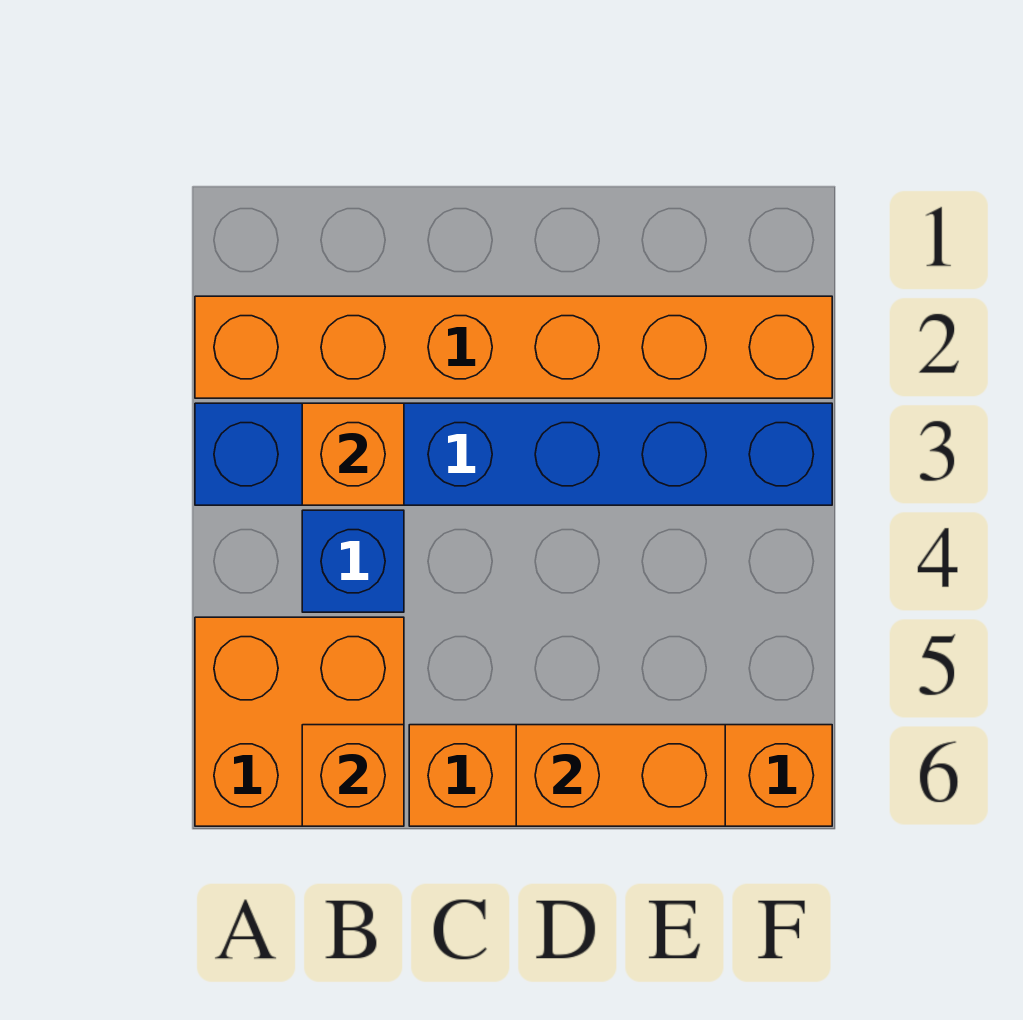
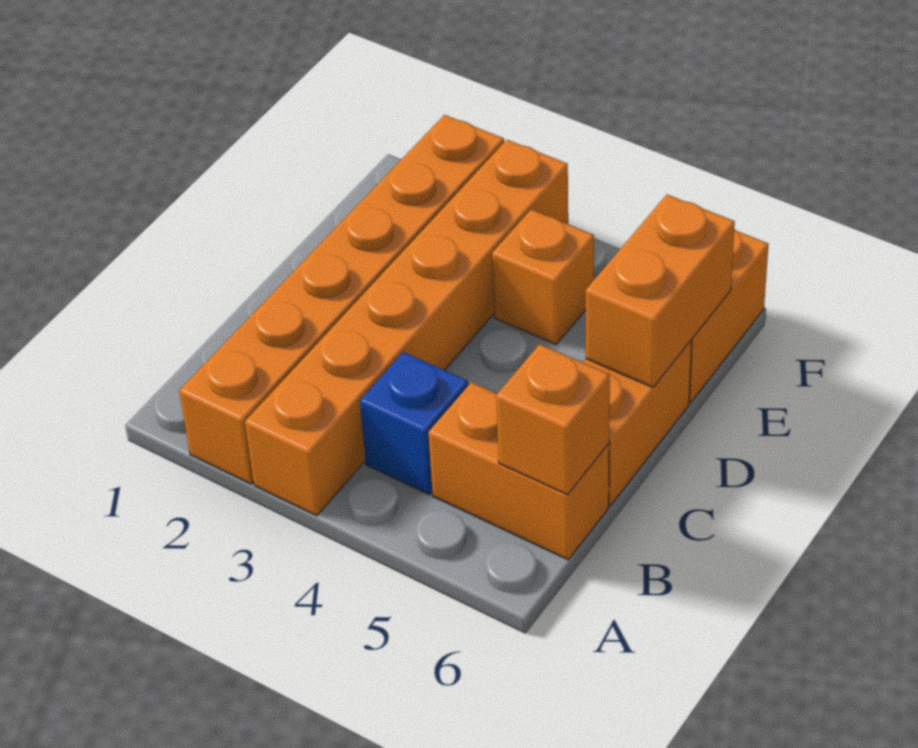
blue brick A3:F3 level 1 -> orange brick A3:F3 level 1
orange brick A5:B6 level 1 -> orange brick B5:B6 level 1
orange brick B3 level 2 -> orange brick E4 level 1

